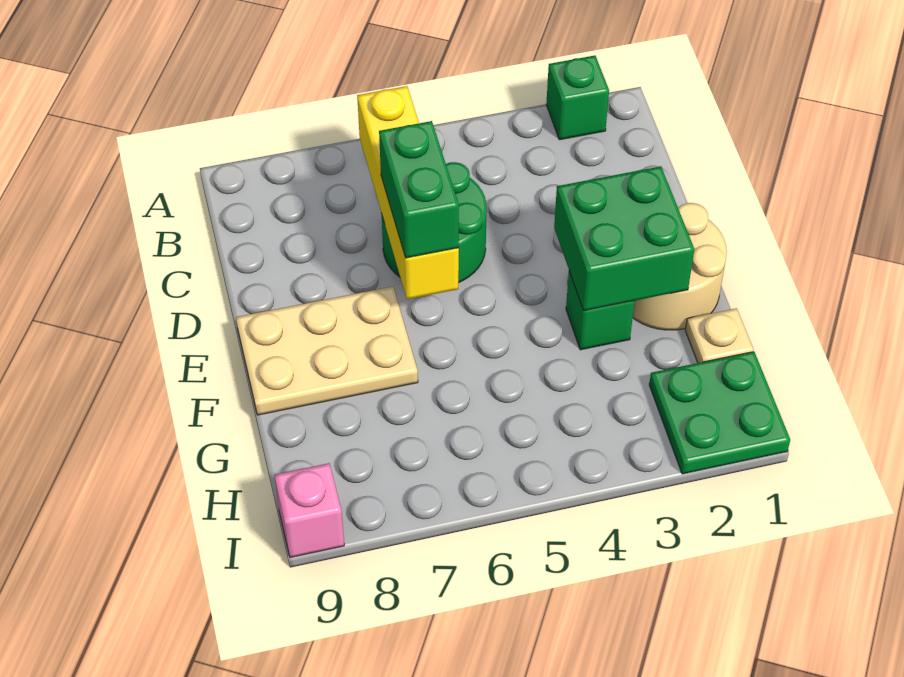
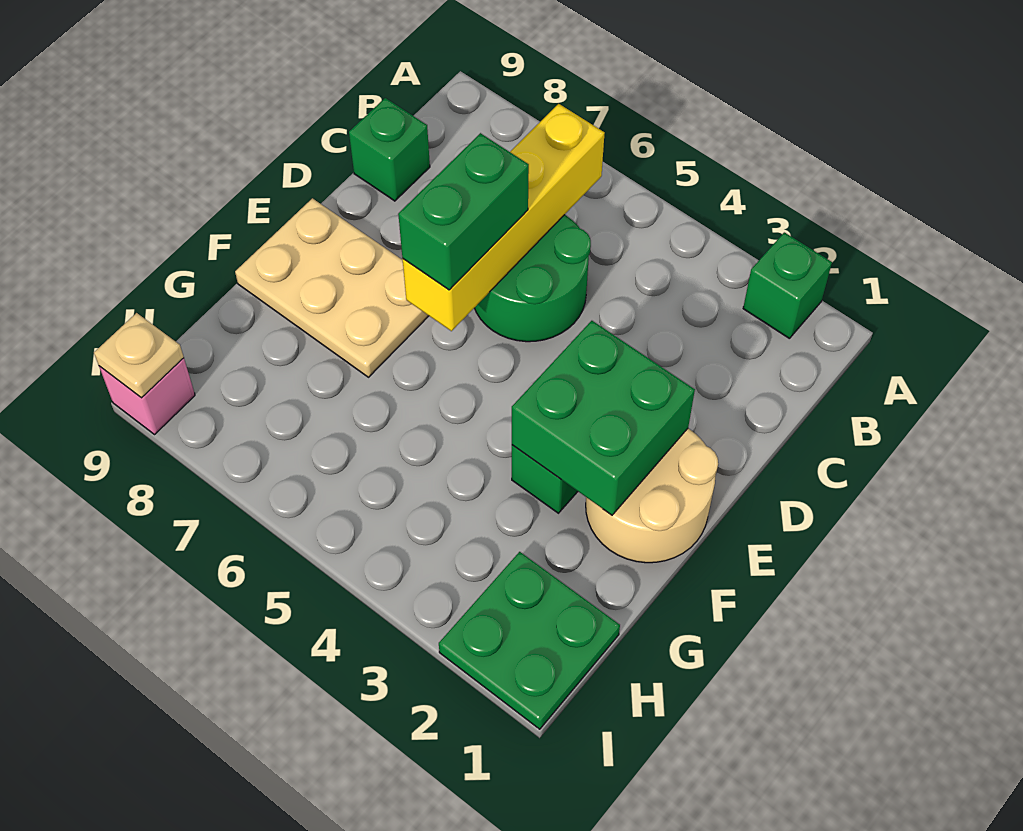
none -> green brick C9 level 1
tan plate G1 level 1 -> tan plate I9 level 2

